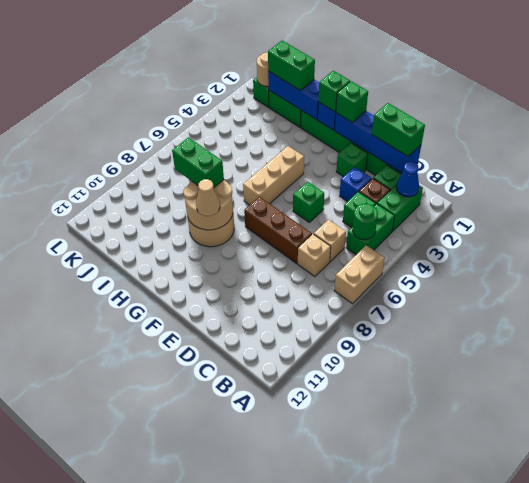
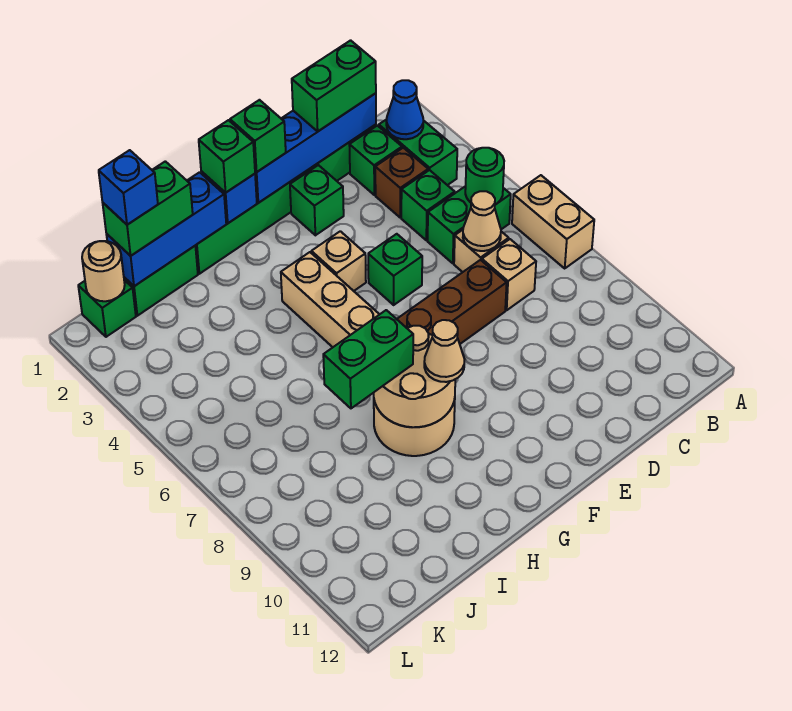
green brick B4:B5 level 1 -> green brick B5:C5 level 1
none -> tan cone C6 level 2
blue brick D3 level 1 -> blue brick J1 level 4
none -> tan brick F4 level 1

